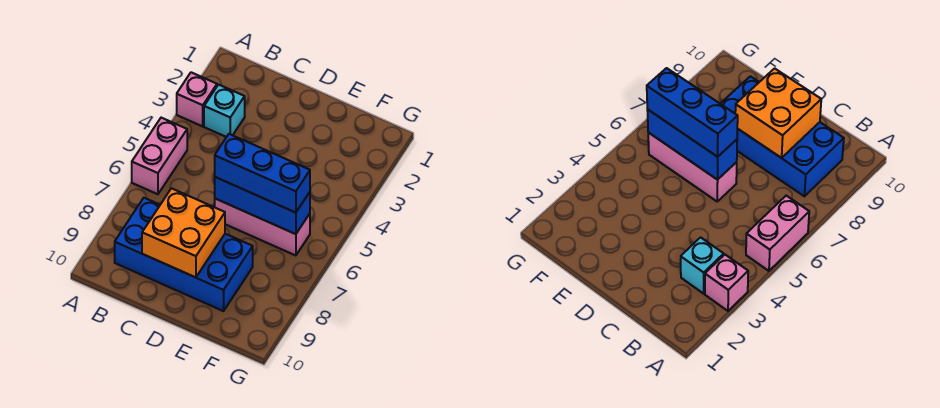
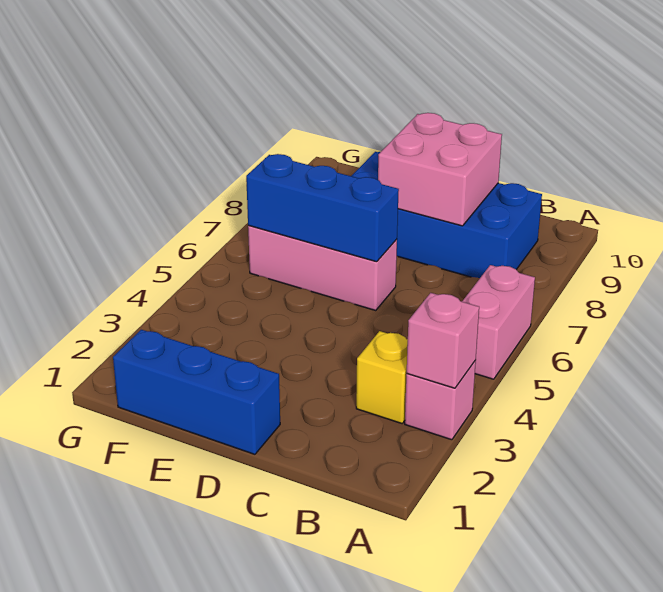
none -> pink brick A3 level 2
cyan brick B3 level 1 -> yellow brick B3 level 1
orange brick C8:D9 level 2 -> pink brick C8:D9 level 2
blue brick D6:F6 level 3 -> blue brick D1:F1 level 1

